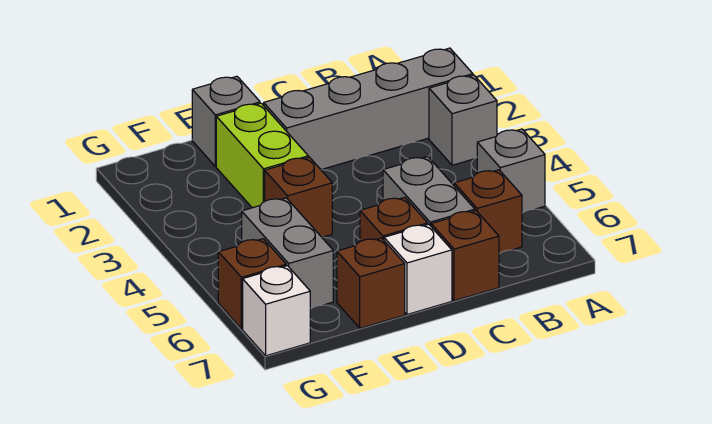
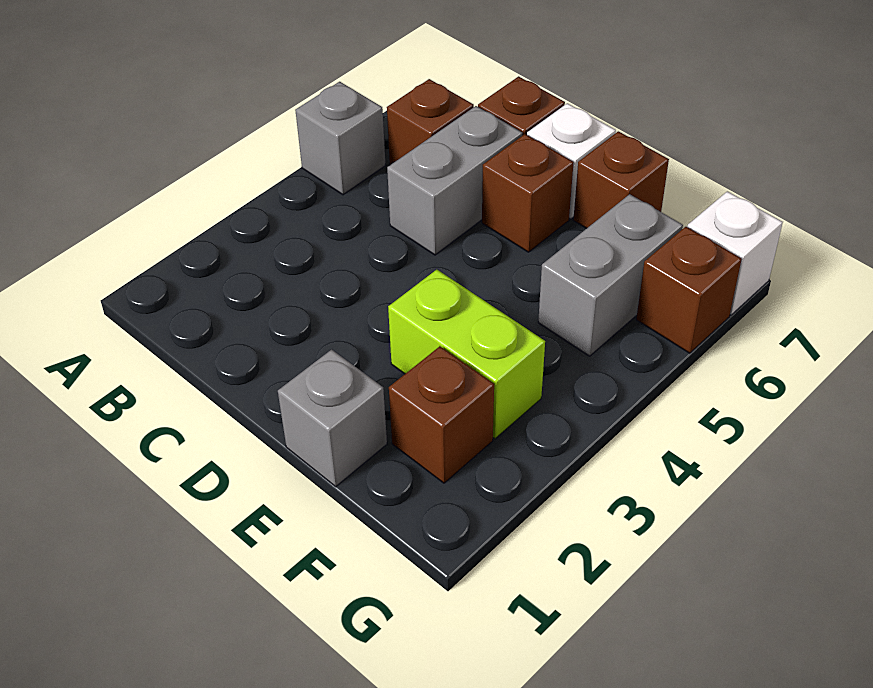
grey brick A2:D2 level 1 -> none
grey brick A3 level 1 -> none
lime brick E2:E3 level 1 -> lime brick E3:F3 level 1
brown brick E4 level 1 -> brown brick F2 level 1

